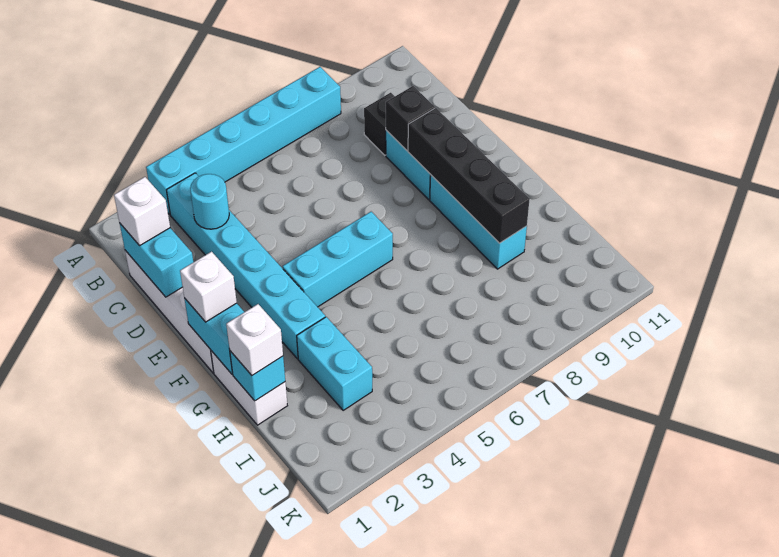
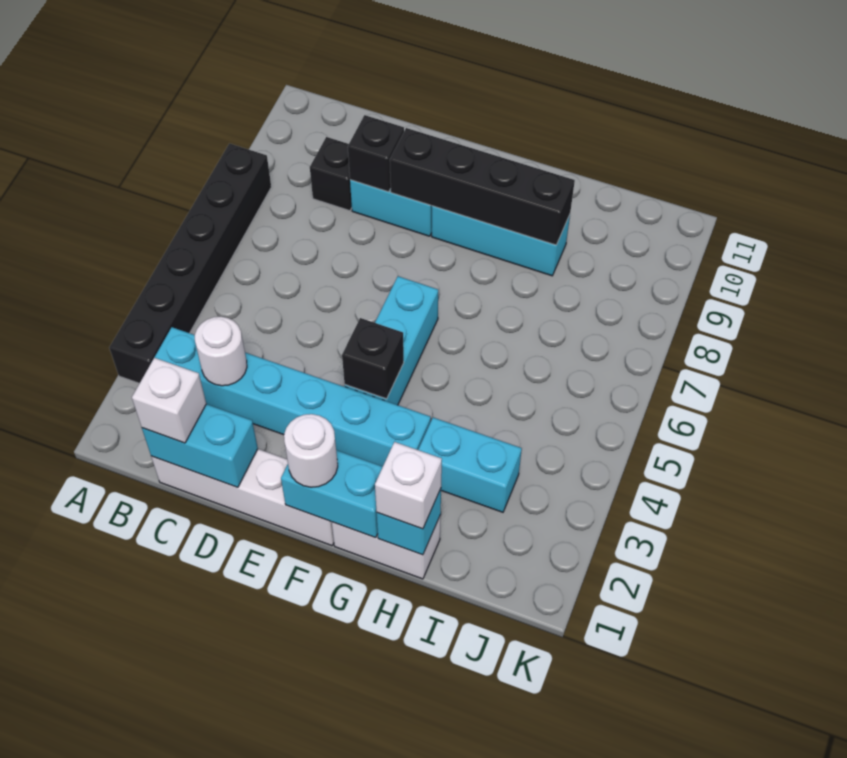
cyan brick A3:A8 level 1 -> black brick A3:A8 level 1
cyan round brick C3 level 2 -> white round brick C3 level 2
white brick F1 level 3 -> white round brick F1 level 3
none -> black brick F4 level 2

